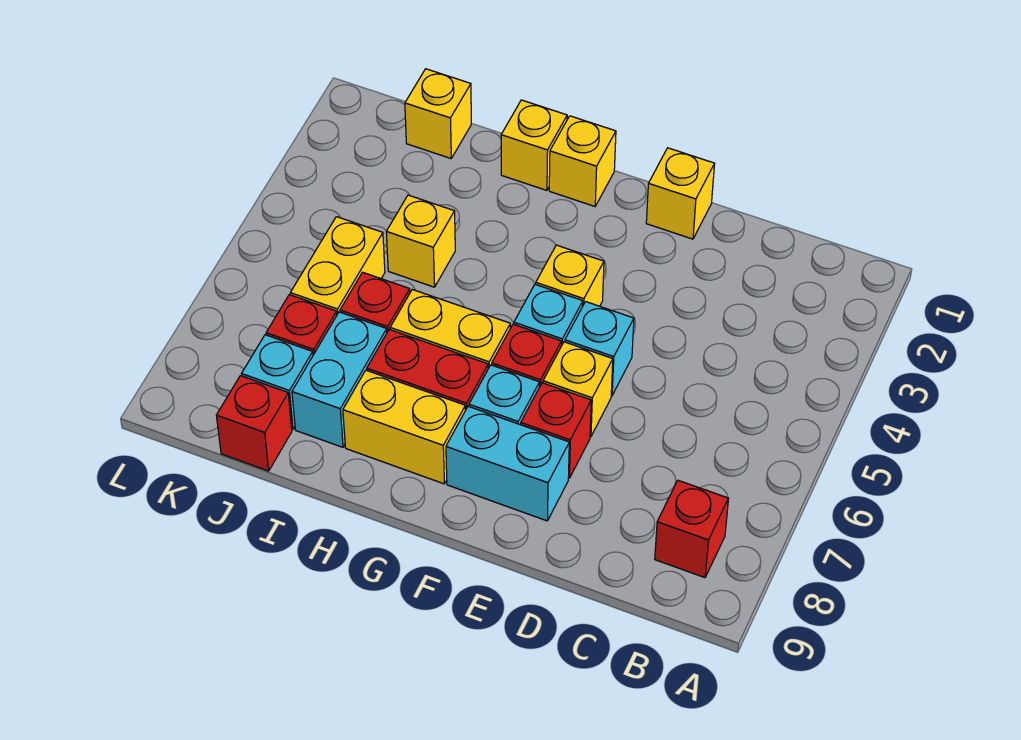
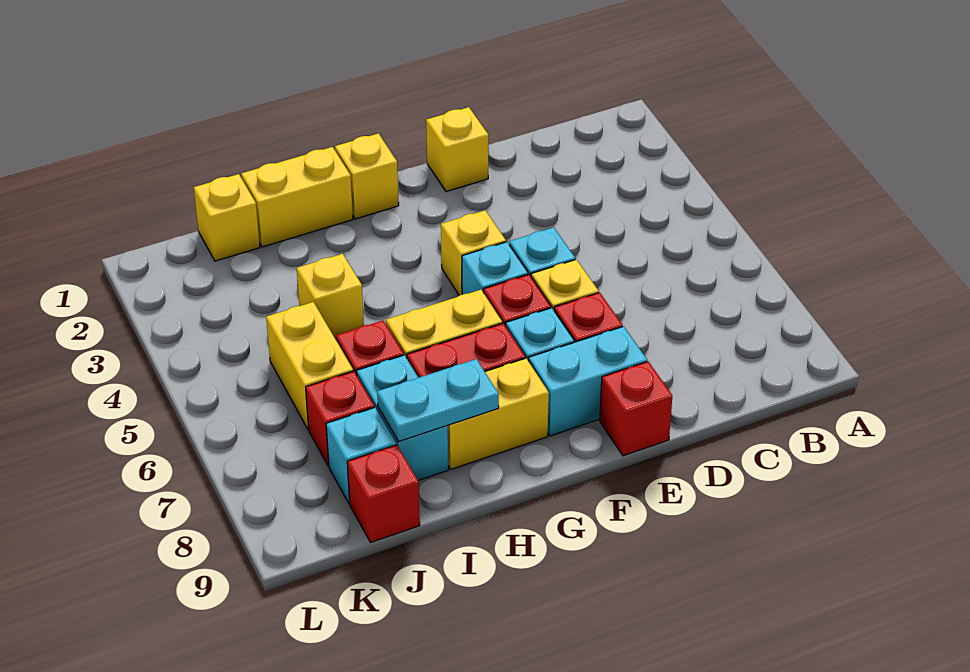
red brick B8 level 1 -> red brick E9 level 1
yellow brick H1 level 1 -> yellow brick H1:I1 level 1
none -> cyan plate H8:I8 level 2

